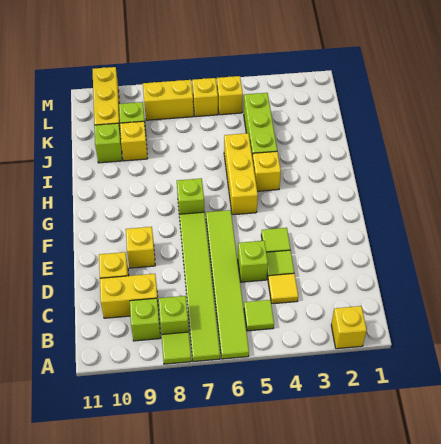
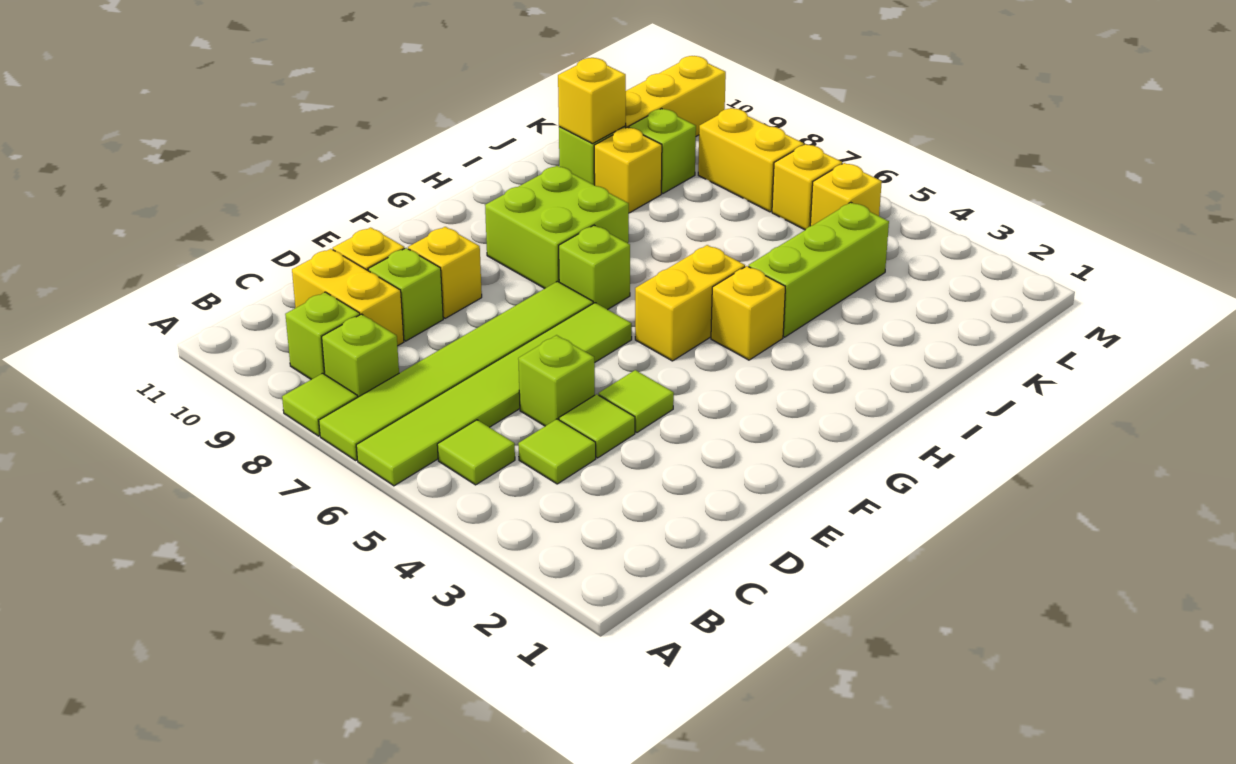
yellow brick A2 level 1 -> yellow brick J10 level 2
yellow tile C4 level 1 -> lime tile C4 level 1
none -> lime brick D9 level 1
yellow brick G5:I5 level 1 -> yellow brick G5:H5 level 1
none -> lime brick G8:H9 level 1

